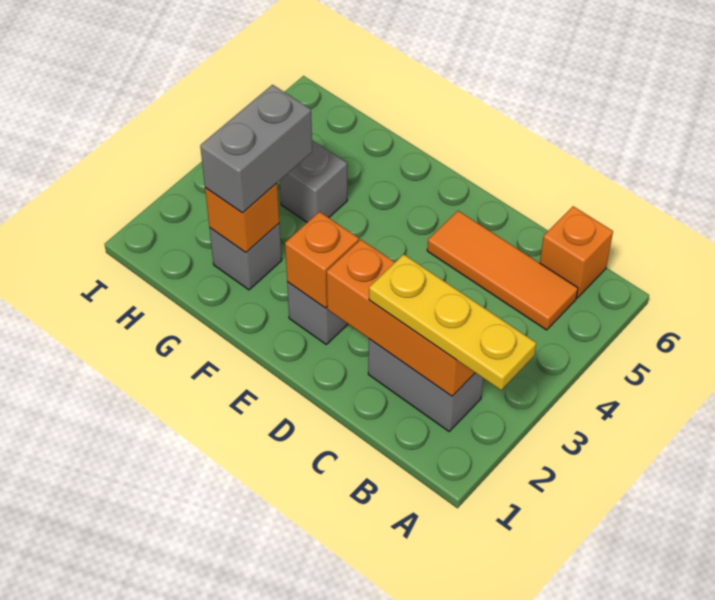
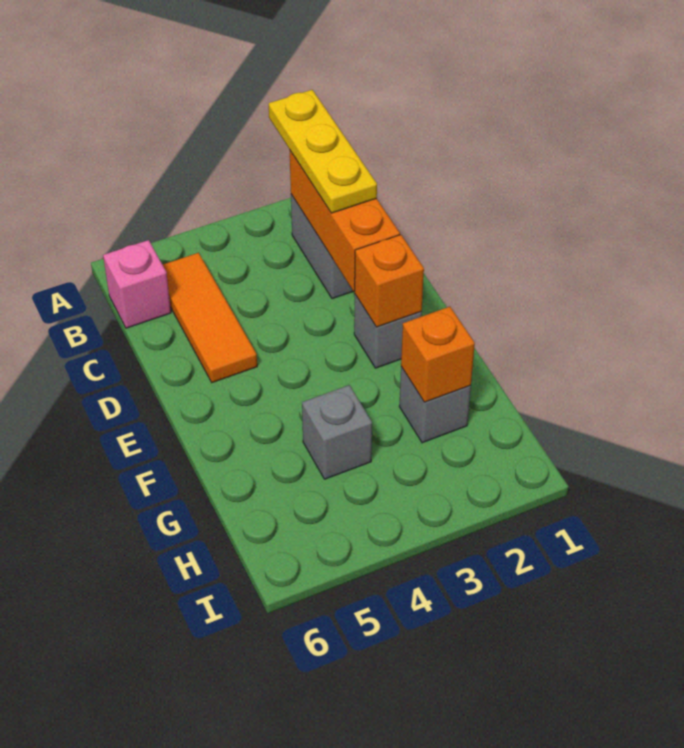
orange brick B6 level 1 -> pink brick B6 level 1
grey brick G2:G3 level 3 -> none

